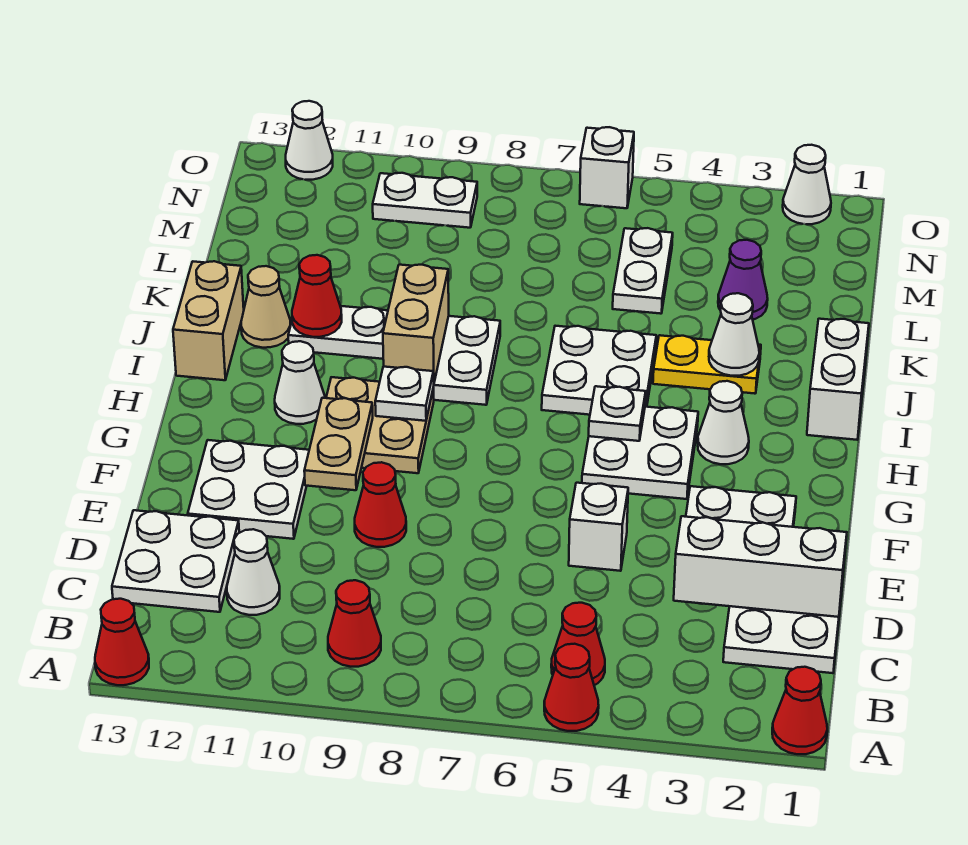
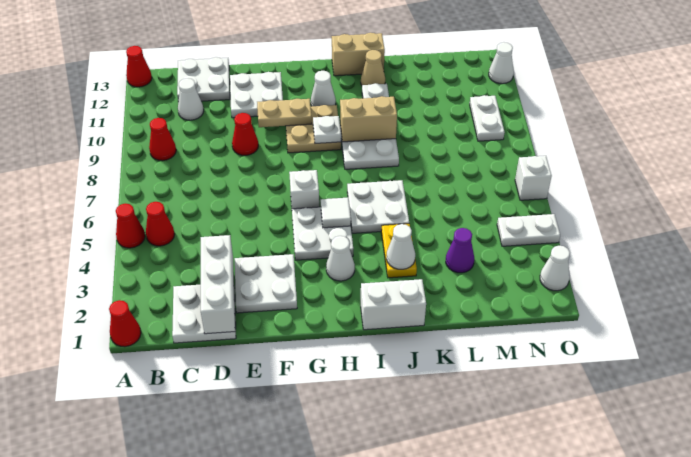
white brick E5 level 1 -> white brick G6 level 1
white plate H5 level 2 -> white tile H5 level 2
red cone J11 level 2 -> none
white plate L5:M5 level 1 -> white plate N4:O4 level 1

